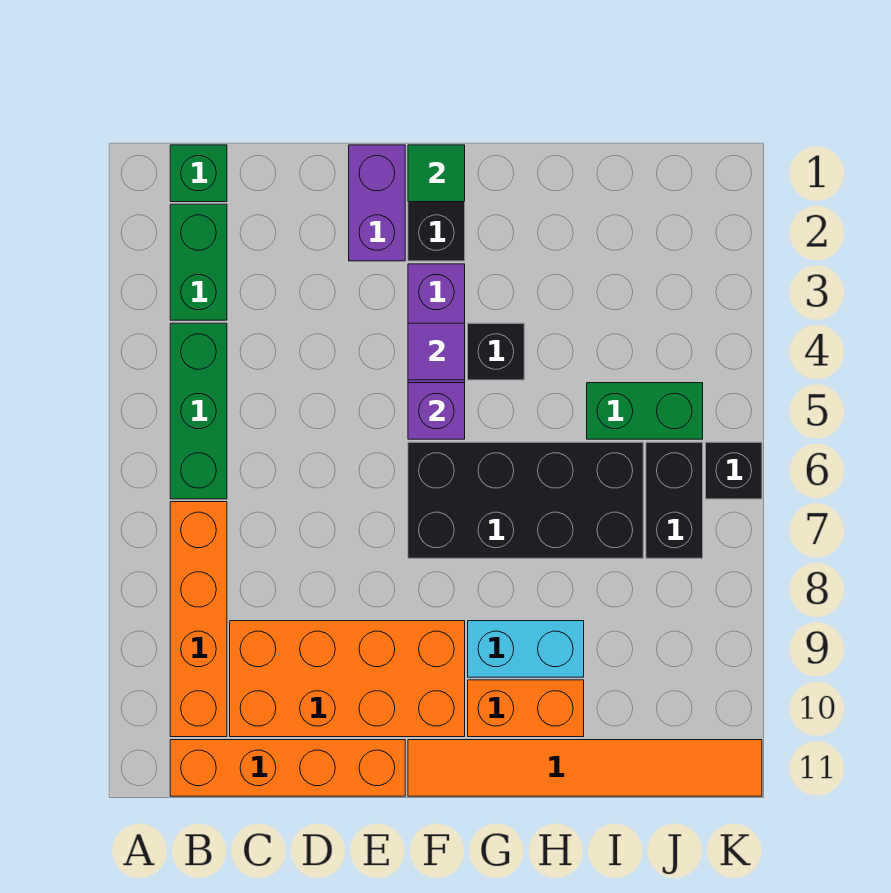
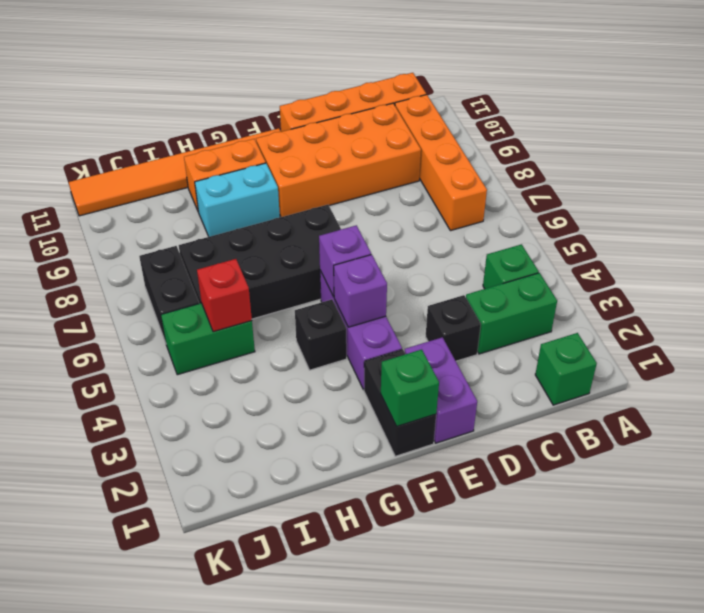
green brick B2:B3 level 1 -> green brick B3:C3 level 1
green brick B4:B6 level 1 -> green brick B4 level 1
green tile F1 level 2 -> green brick F1 level 2
purple tile F4 level 2 -> purple brick F4 level 2
none -> red brick I5 level 2
black brick K6 level 1 -> black brick D3 level 1

